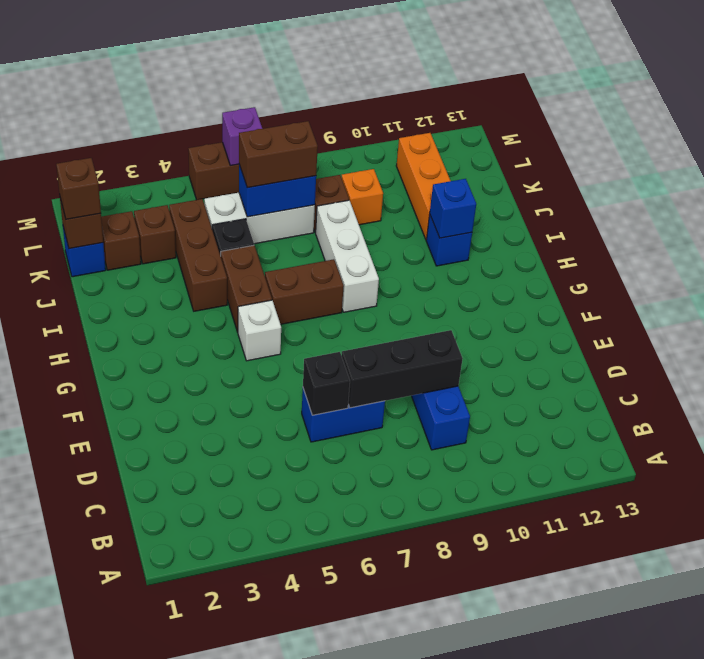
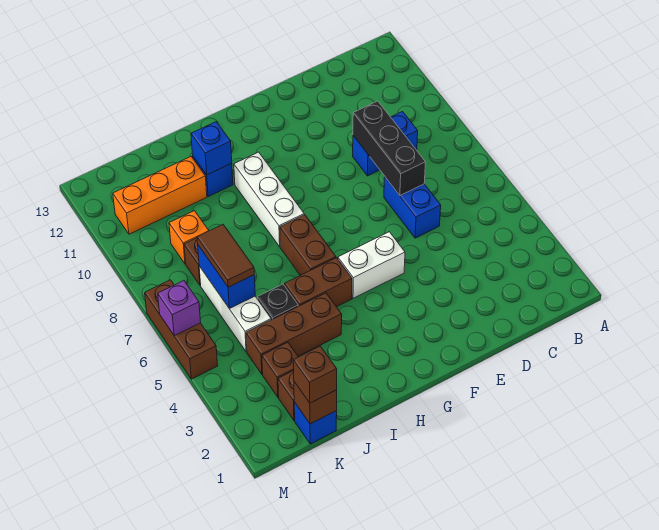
black brick D6 level 2 -> none
white brick G5 level 1 -> white brick F5:G5 level 1
white brick H8:J8 level 1 -> white brick H8:H10 level 1
brown brick K6:K7 level 3 -> brown tile K6:K7 level 3

